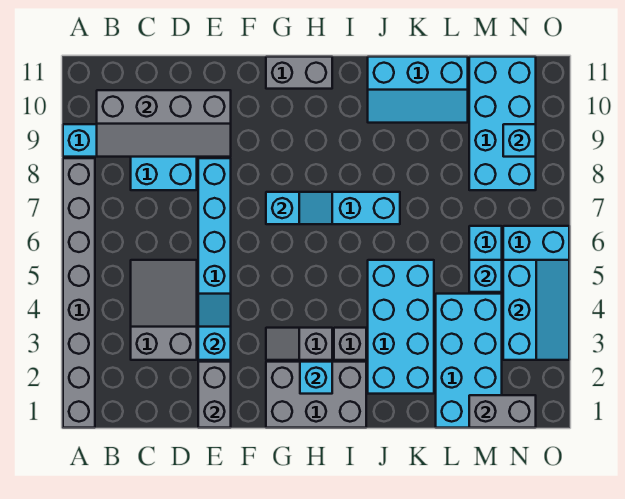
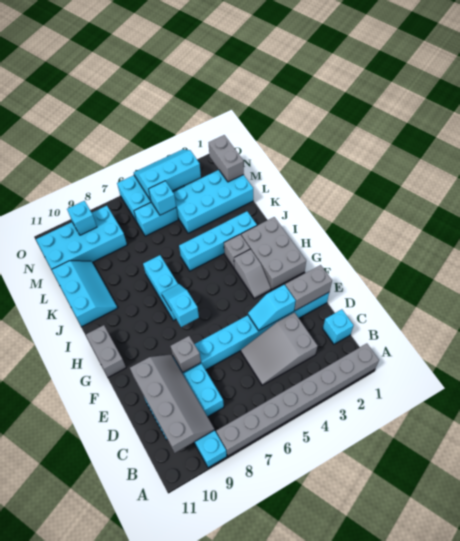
none -> grey brick E8 level 2
cyan brick H2 level 2 -> cyan brick C1 level 1
cyan brick J2:K5 level 1 -> cyan brick J2:J5 level 1

